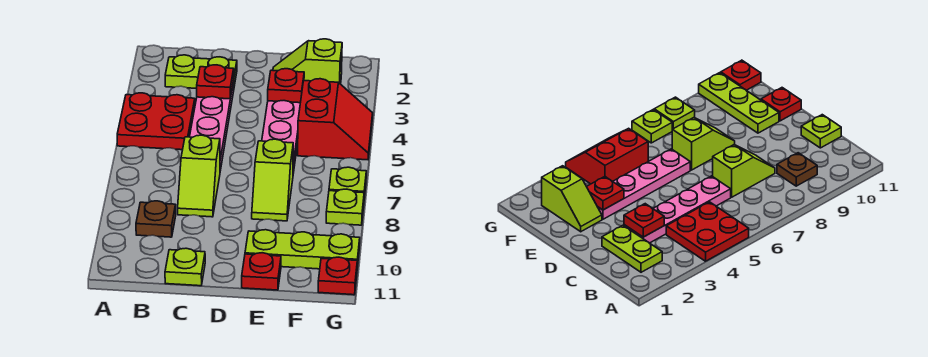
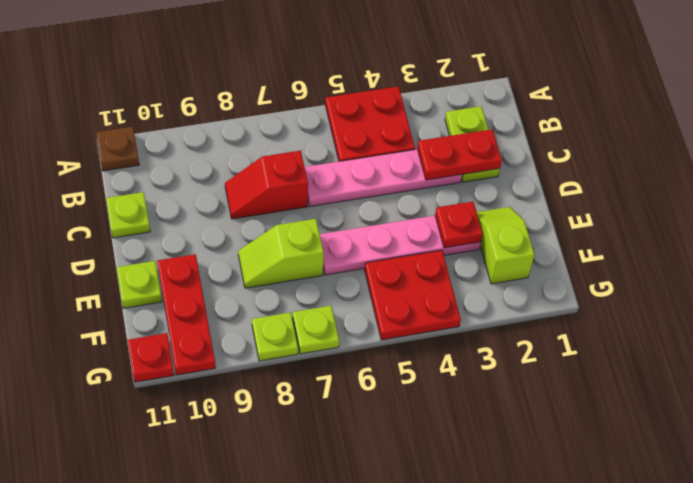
brown plate B9 level 1 -> brown plate A11 level 1
red plate C3 level 2 -> red plate C2:C3 level 2
lime slope C7:C8 level 1 top 7 -> red slope C7:C8 level 1 top 7
lime plate E10:G10 level 1 -> red plate E10:G10 level 1
red plate E11 level 1 -> lime plate E11 level 1
red slope F4:G5 level 1 top F -> red plate F4:G5 level 1

